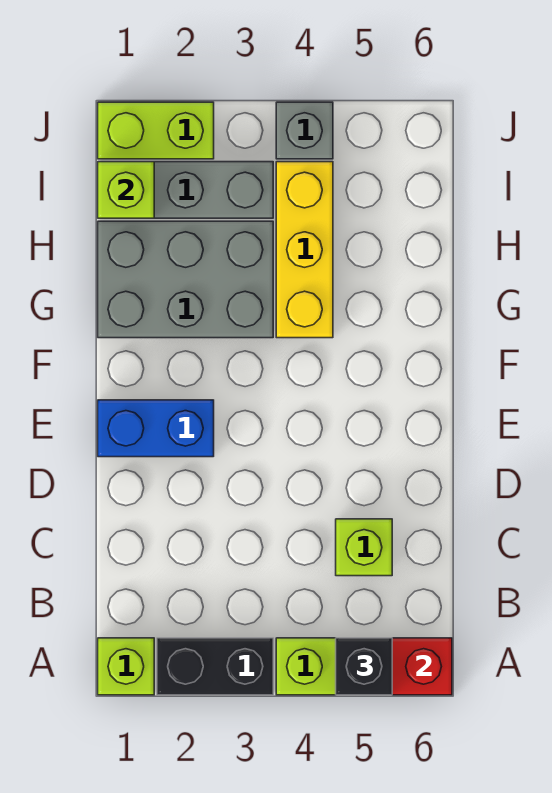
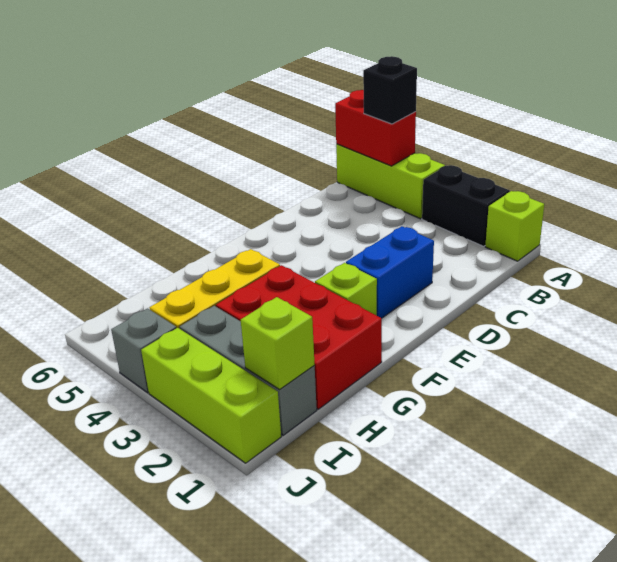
lime brick C5 level 1 -> lime brick F2 level 1
blue brick E1:E2 level 1 -> blue brick D2:E2 level 1
grey brick G1:H3 level 1 -> red brick G1:H3 level 1
lime brick J1:J2 level 1 -> lime brick J1:J3 level 1

